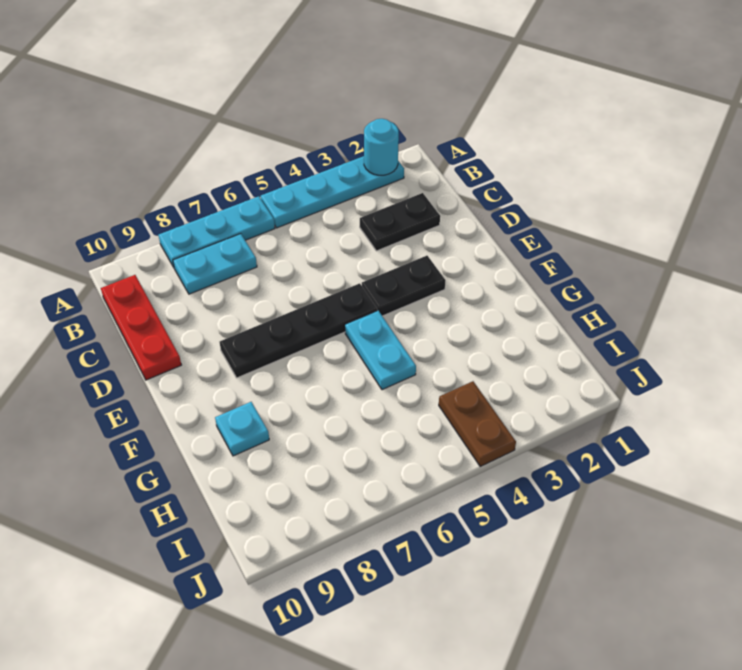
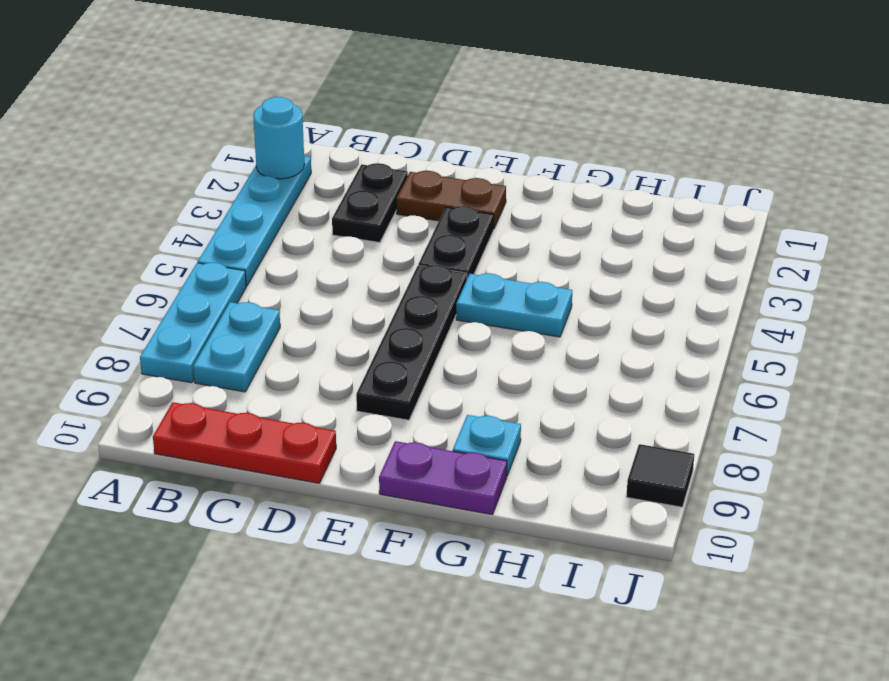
none -> purple plate F10:G10 level 1
brown plate I4:J4 level 1 -> brown plate D2:E2 level 1
none -> black tile J9 level 1

